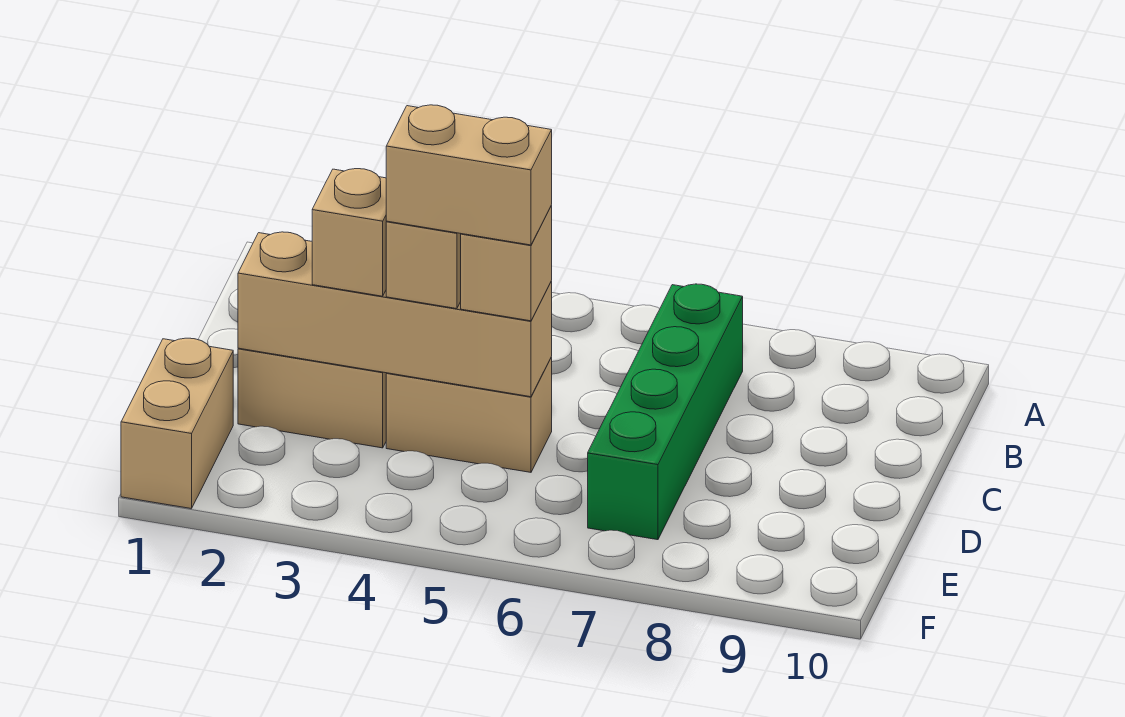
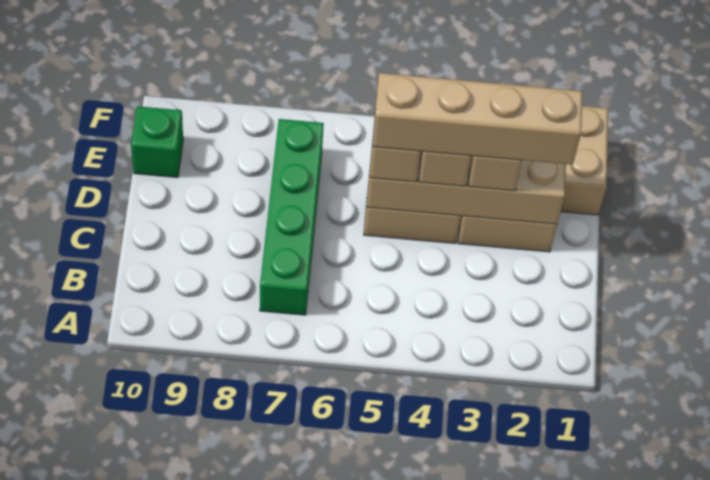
tan brick D4:D5 level 4 -> tan brick D2:D5 level 4
none -> green brick E10 level 1

